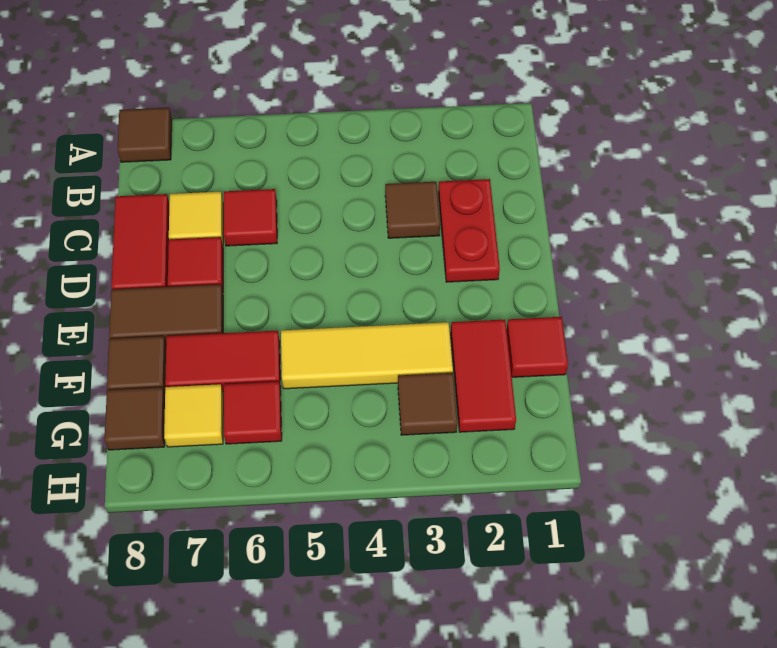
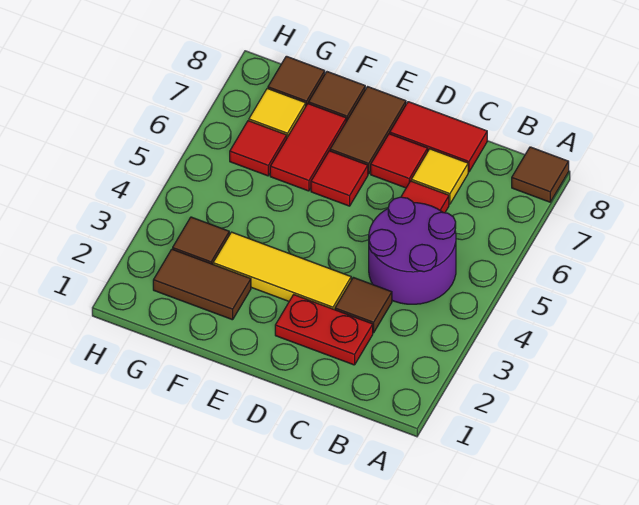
none -> purple round brick B4:C5 level 1
red tile F1 level 1 -> red tile E6 level 1
red tile F2:G2 level 1 -> brown tile F2:G2 level 1
yellow tile F3:F5 level 1 -> yellow tile D3:F3 level 1

